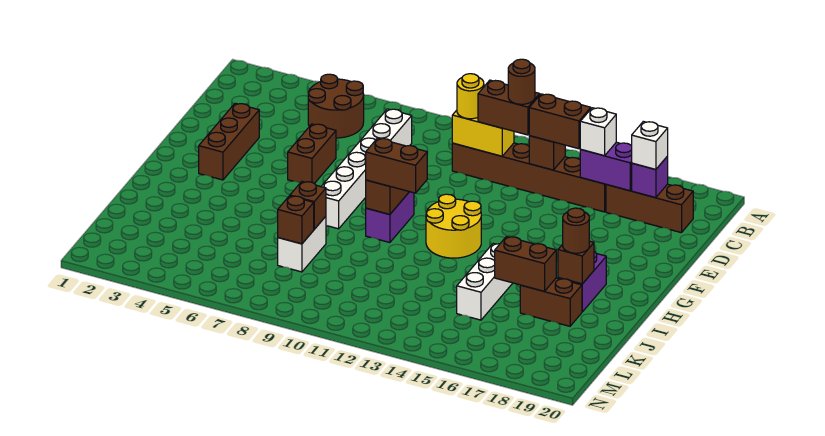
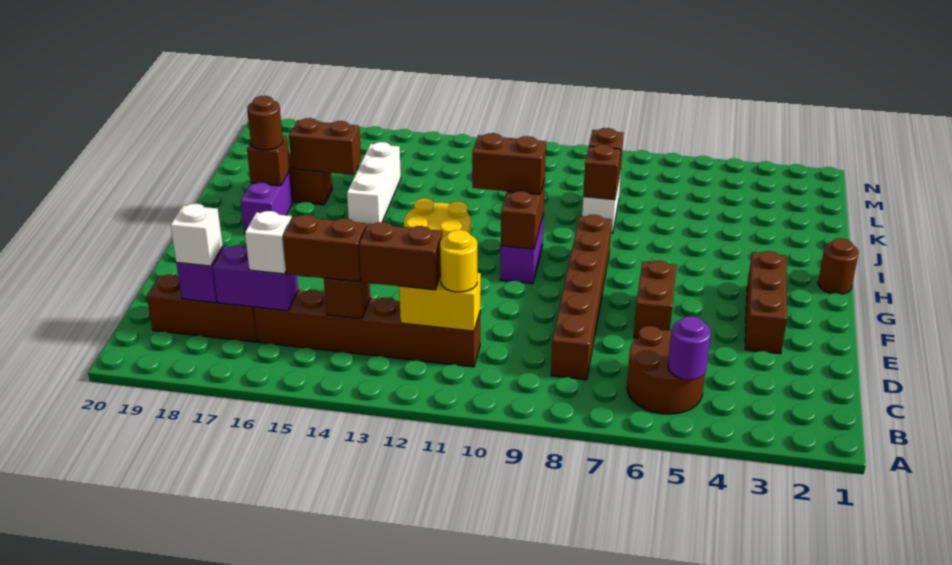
none -> purple round brick B5 level 2
white brick C8:H8 level 1 -> brown brick C8:H8 level 1
brown round brick C13 level 4 -> brown round brick H1 level 1

